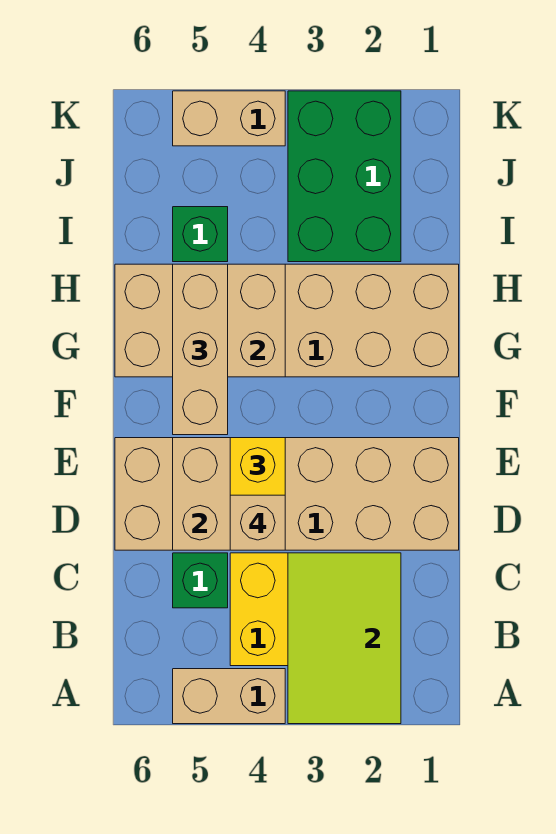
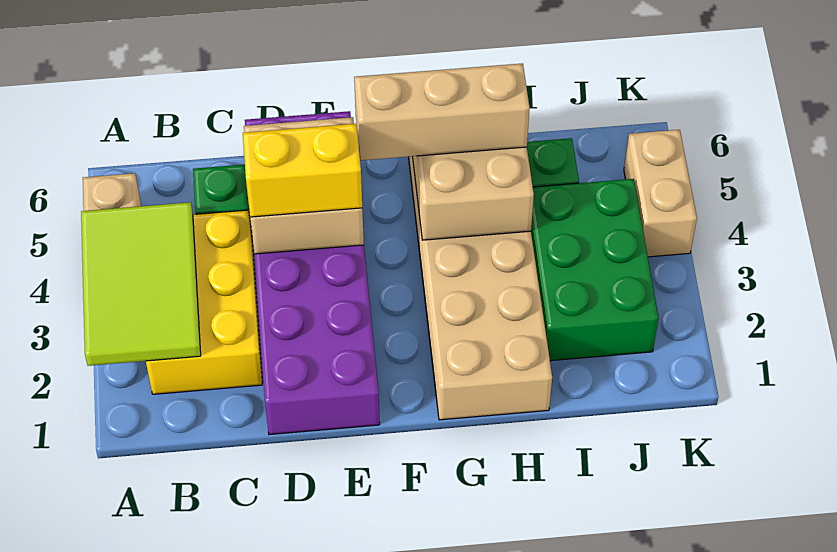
lime tile A2:C3 level 2 -> lime tile A2:B4 level 2
tan brick D1:E6 level 1 -> purple brick D1:E6 level 1
tan brick D4 level 4 -> none
green brick I2:K3 level 1 -> green brick I2:J4 level 1

